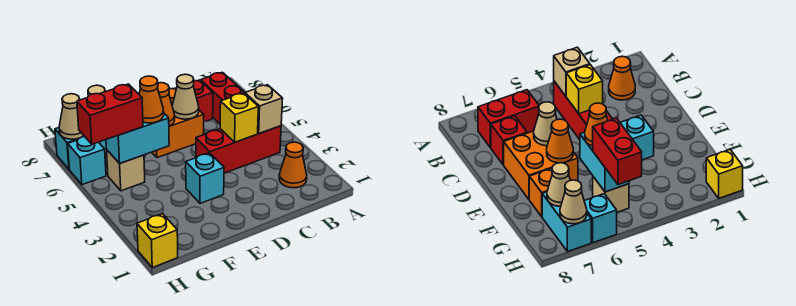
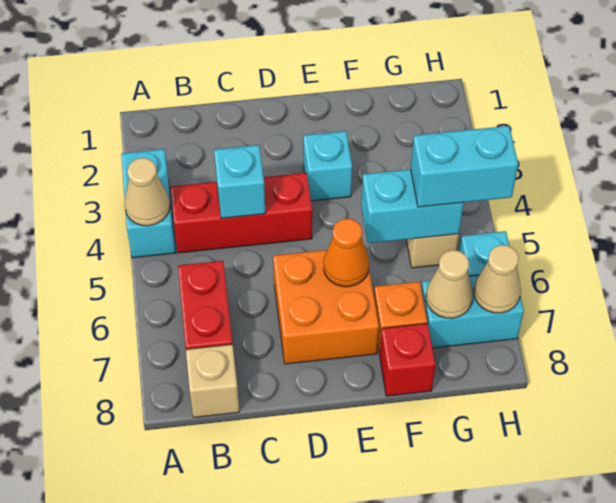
none -> cyan brick A3:A4 level 1
orange cone B2 level 1 -> none
tan brick B4 level 2 -> tan brick B8 level 1
yellow brick C4 level 2 -> cyan brick C4 level 2
red brick C7 level 1 -> red brick F8 level 1
tan cone D6 level 2 -> tan cone A4 level 2
orange cone F5 level 3 -> none
red brick G5:H5 level 3 -> cyan brick G5:H5 level 3
yellow brick H1 level 1 -> none

